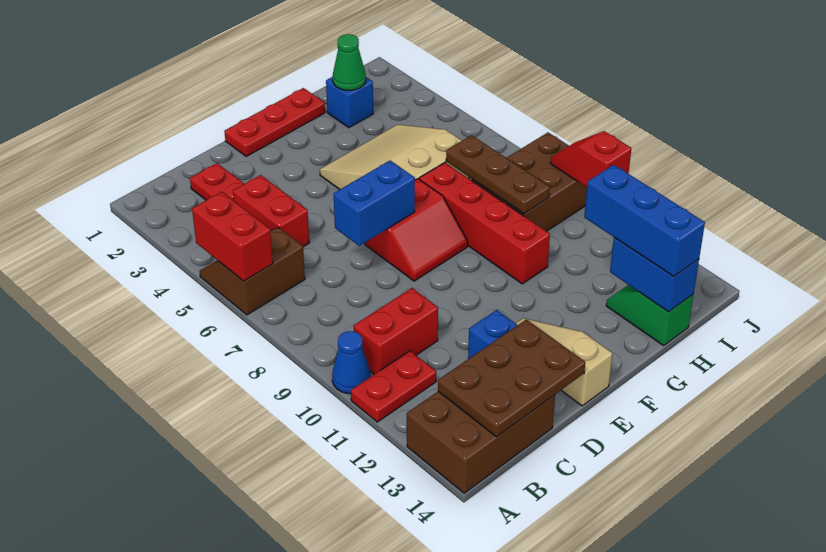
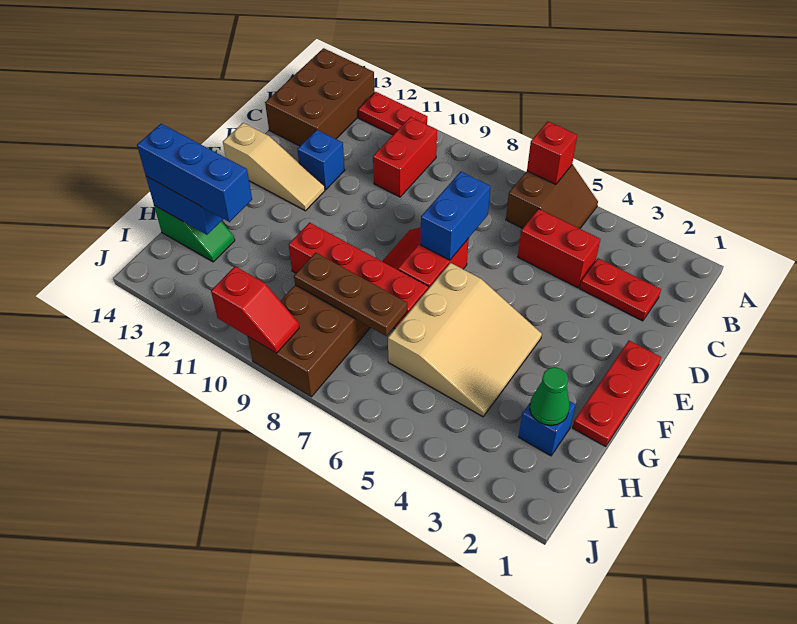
red brick A5:A6 level 2 -> red brick A6 level 2
blue cone A10 level 1 -> none
red plate A11:B11 level 1 -> red plate A11:A12 level 1
brown plate B13:D14 level 2 -> none

